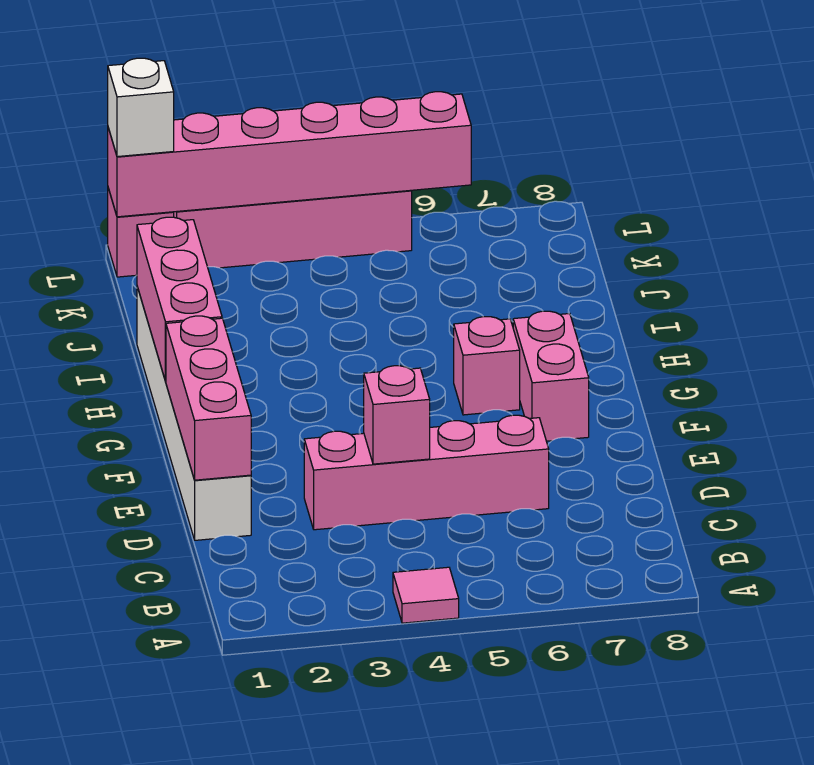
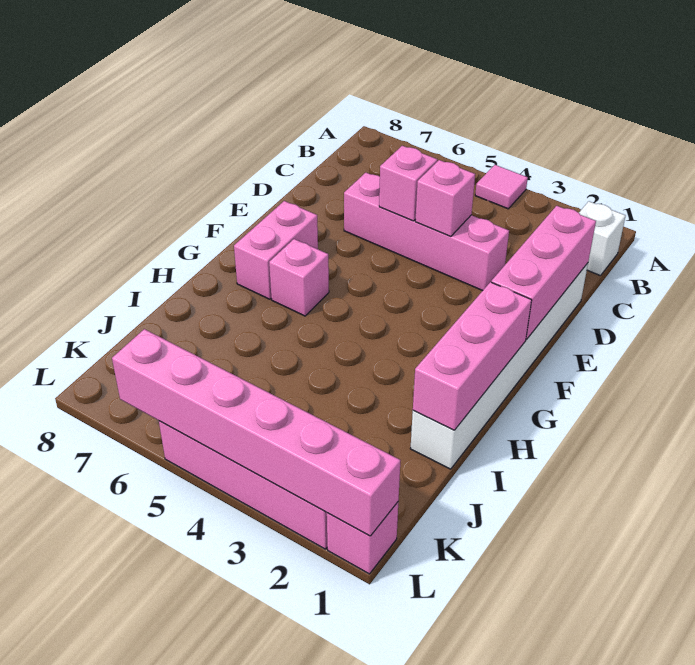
none -> pink brick D5 level 2
white brick L1 level 3 -> white brick B1 level 1

